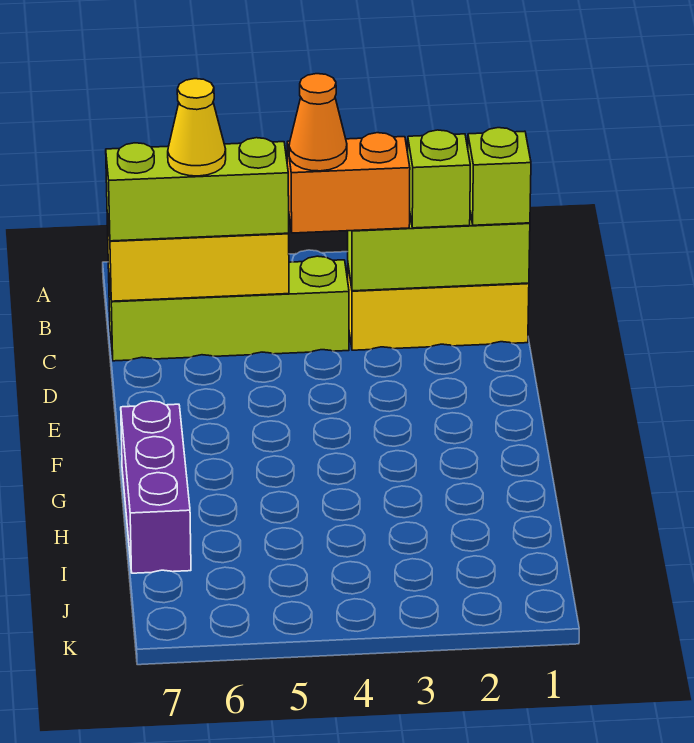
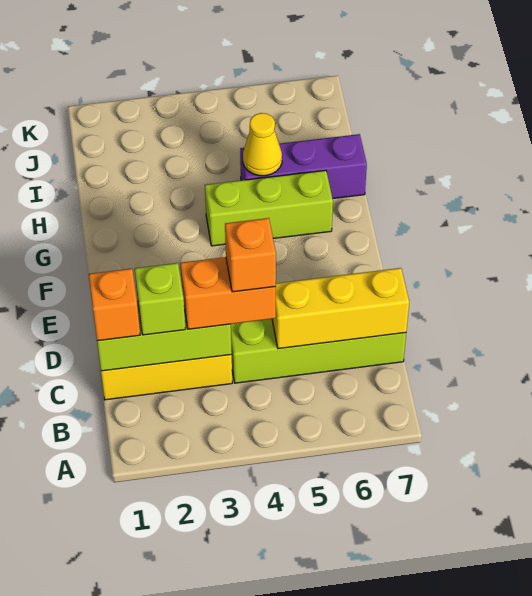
lime brick C1 level 3 -> orange brick C1 level 3
orange cone C4 level 4 -> orange brick C4 level 4
lime brick C5:C7 level 3 -> lime brick G4:G6 level 1
yellow cone C6 level 4 -> yellow cone H5 level 2
purple brick G7:I7 level 1 -> purple brick H5:H7 level 1

